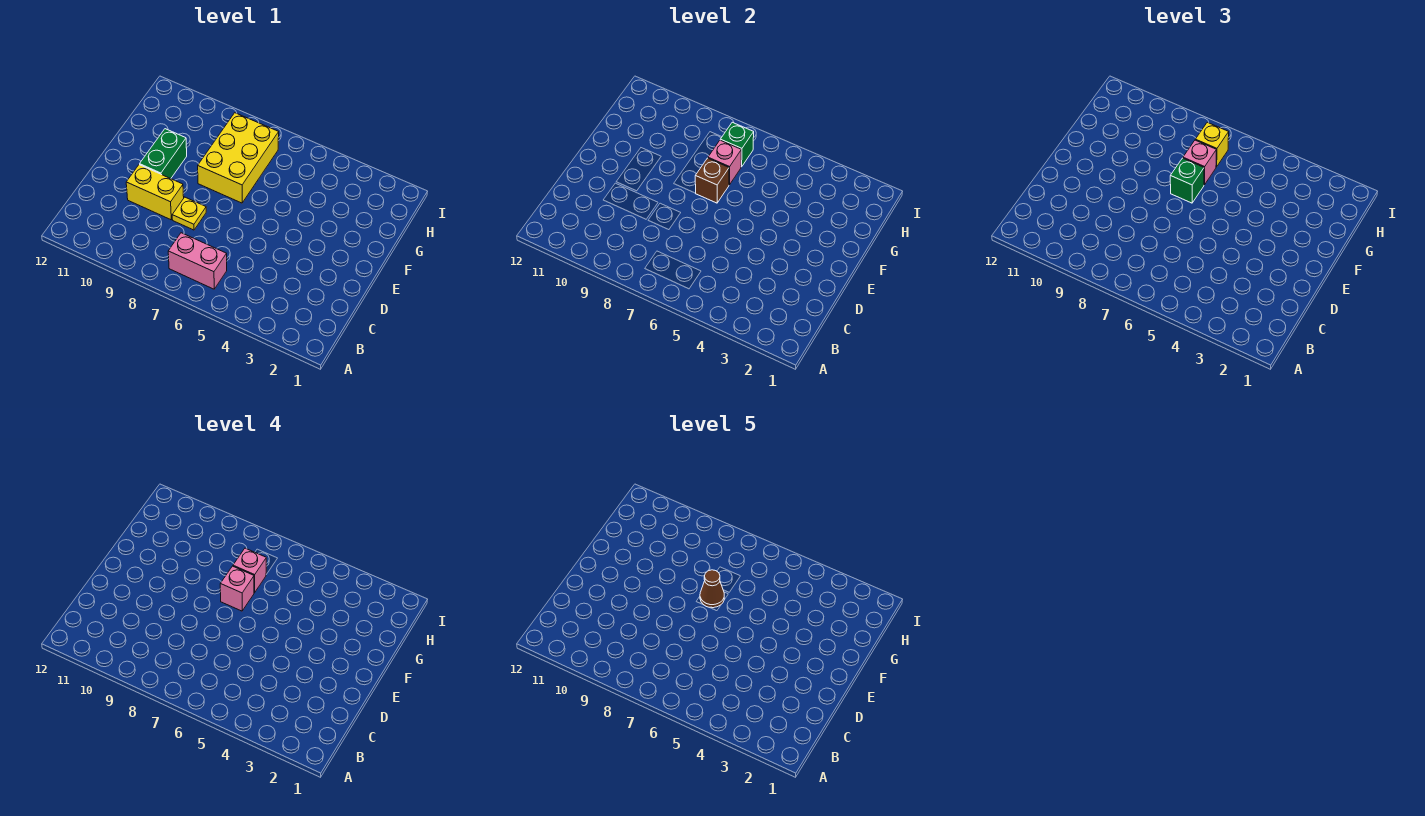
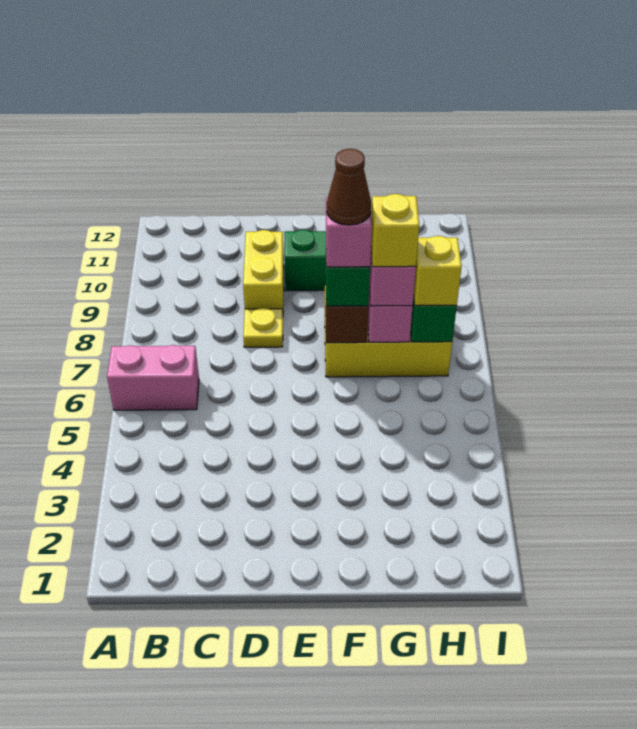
pink brick B6:B7 level 1 -> pink brick A6:B6 level 1
pink brick G7 level 4 -> yellow brick G7 level 4

